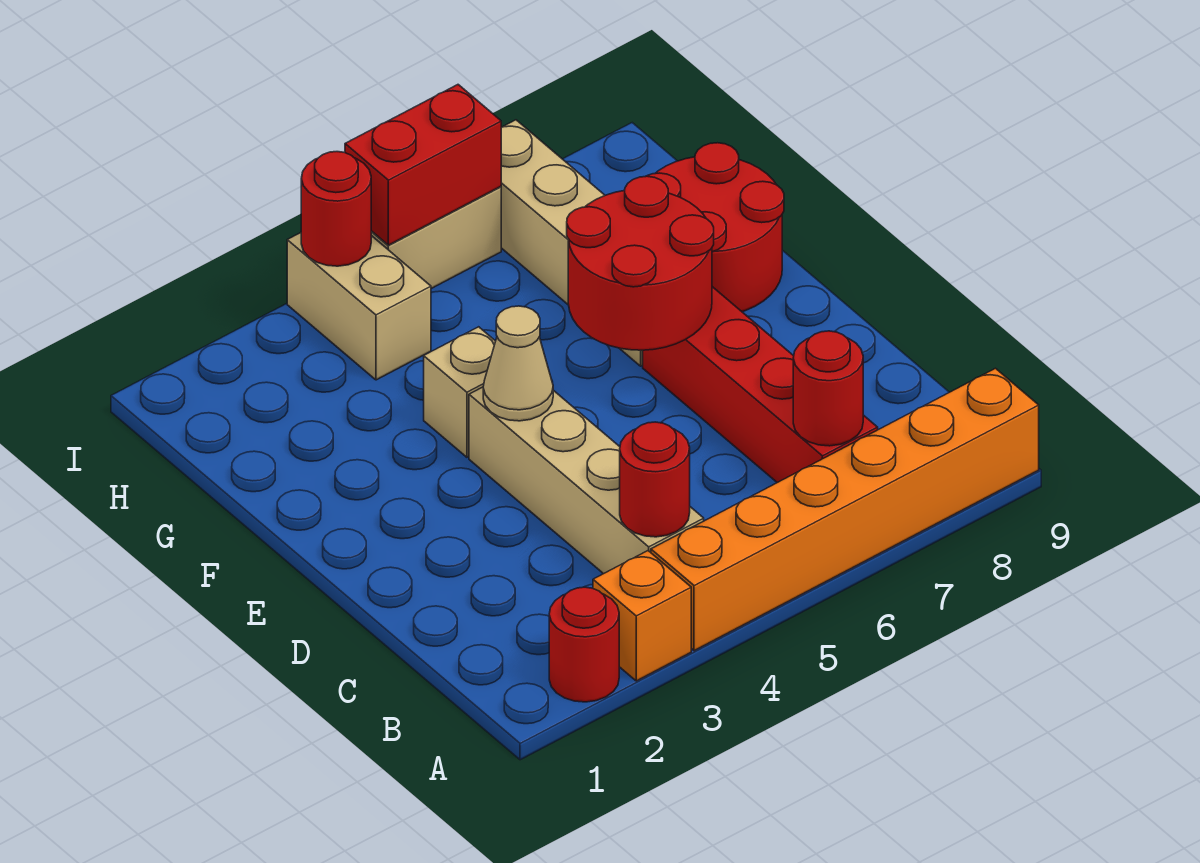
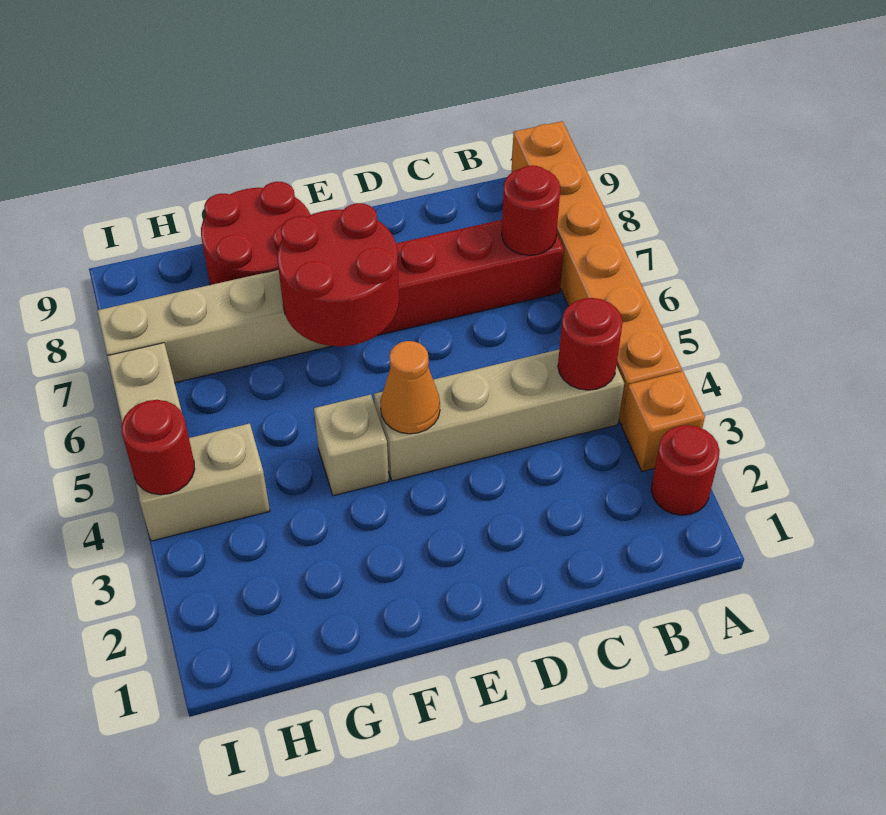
tan cone E4 level 2 -> orange cone E4 level 2
red brick I5:I6 level 2 -> none

